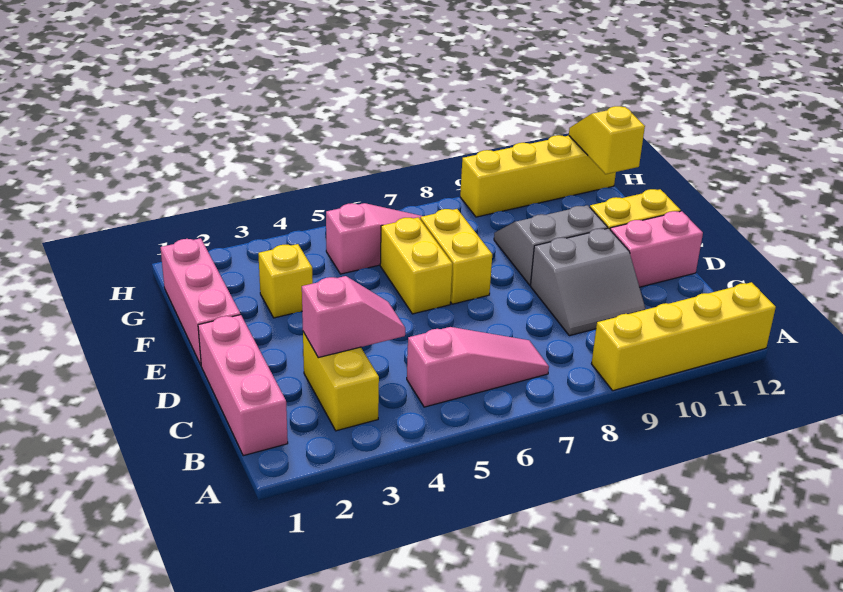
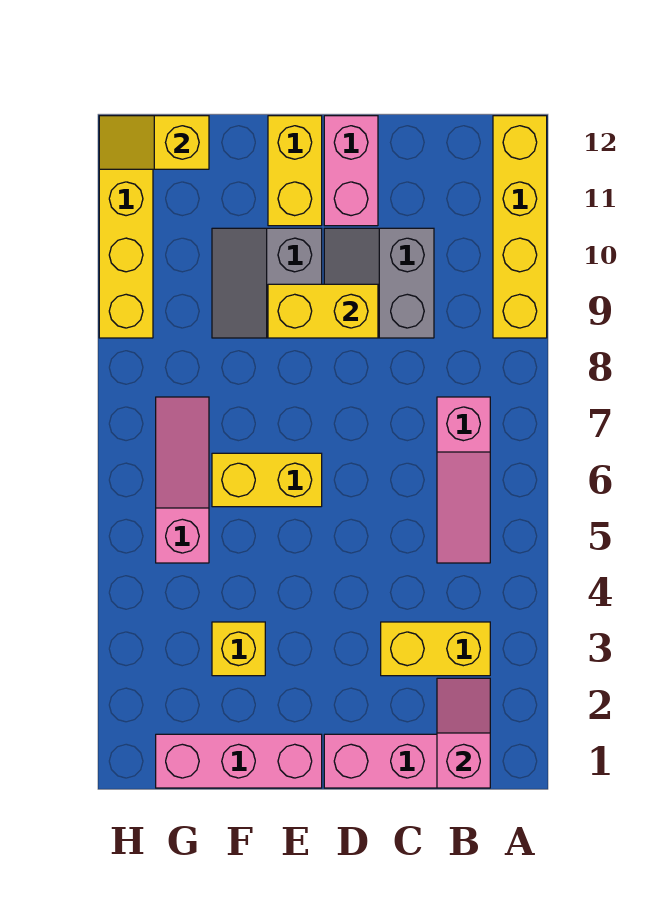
pink slope B5:B7 level 1 top 5 -> pink slope B5:B7 level 1 top 7
pink slope C3:C4 level 2 top 3 -> pink slope B1:B2 level 2 top 1
grey slope C9:D10 level 1 top D -> grey slope C9:D10 level 1 top C
yellow brick E7:F7 level 1 -> yellow brick D9:E9 level 2

